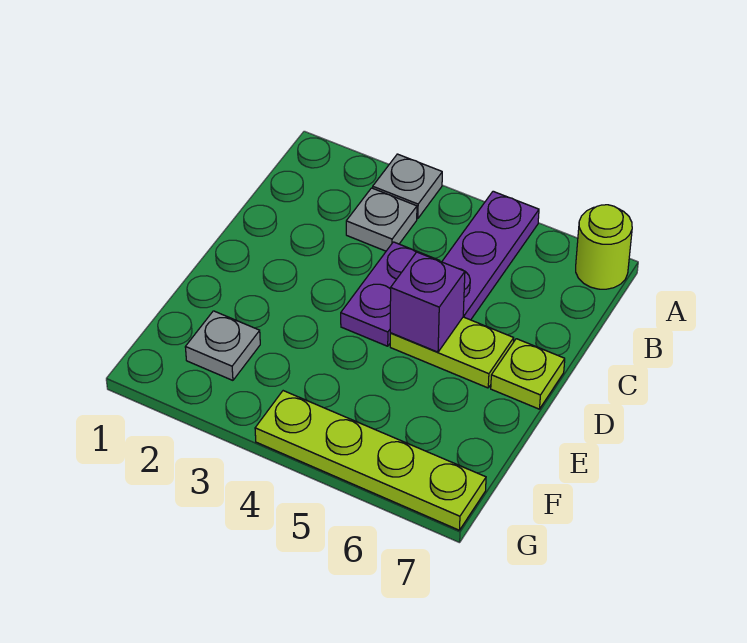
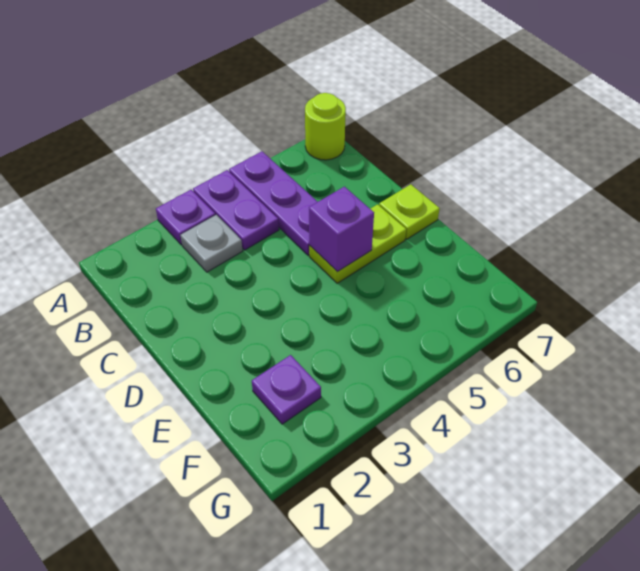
grey plate A3 level 1 -> purple plate A3 level 1
purple plate C4:D4 level 1 -> purple plate A4:B4 level 1
grey plate F2 level 1 -> purple plate F2 level 1
lime plate G4:G7 level 1 -> none

